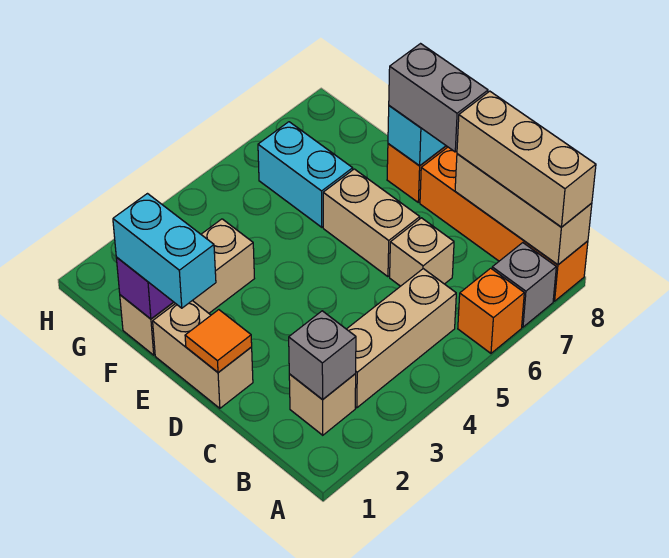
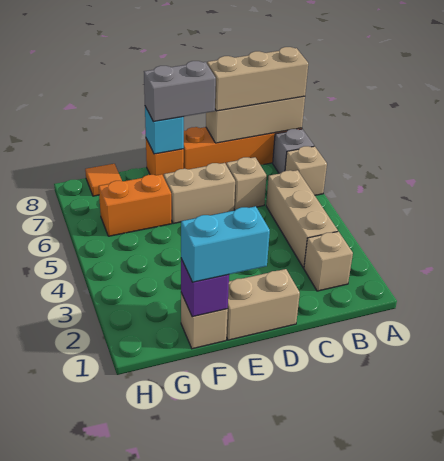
orange brick A6 level 1 -> tan brick A6 level 1
grey brick B2 level 2 -> none
orange tile D1 level 2 -> orange tile G8 level 1
tan brick F1:F3 level 1 -> tan brick F1 level 1
cyan brick F6:G6 level 1 -> orange brick F6:G6 level 1

